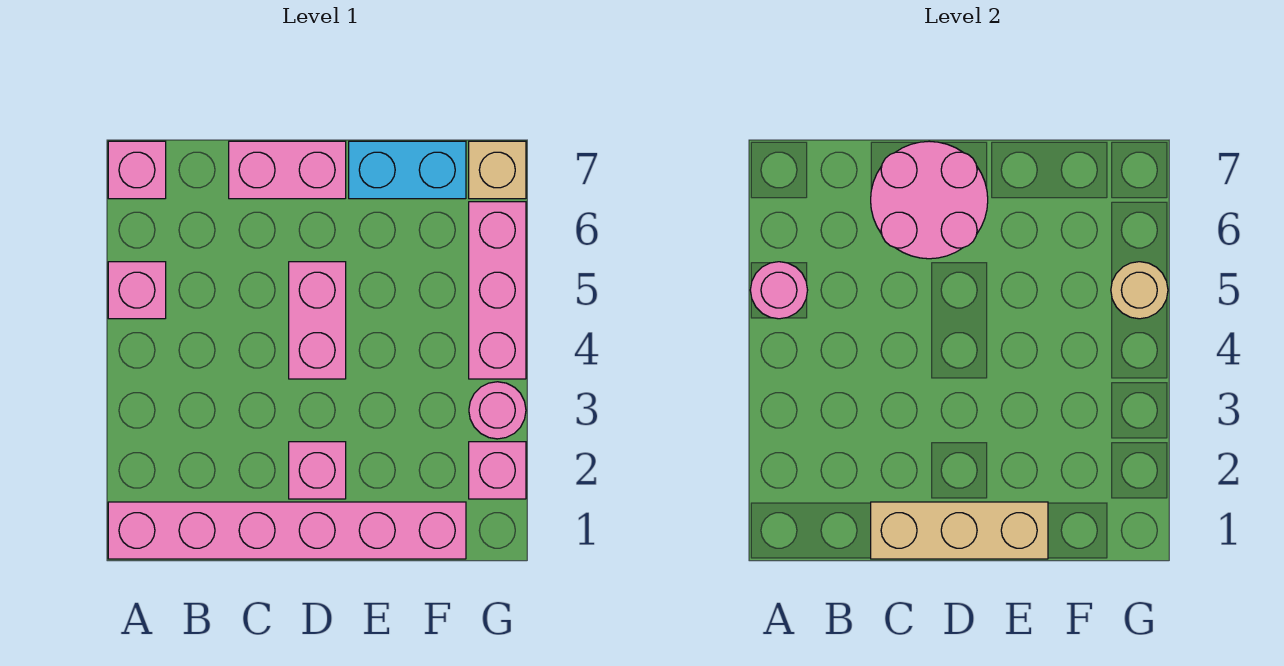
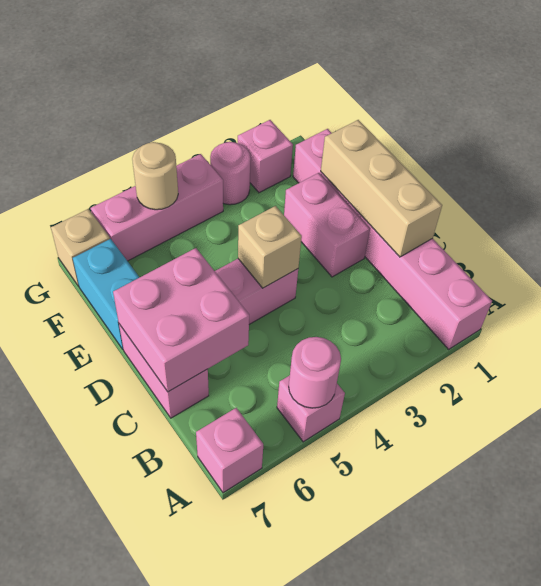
pink round brick C6:D7 level 2 -> pink brick C6:D7 level 2
pink brick D2 level 1 -> pink brick D2:E2 level 1
none -> tan brick D4 level 2

